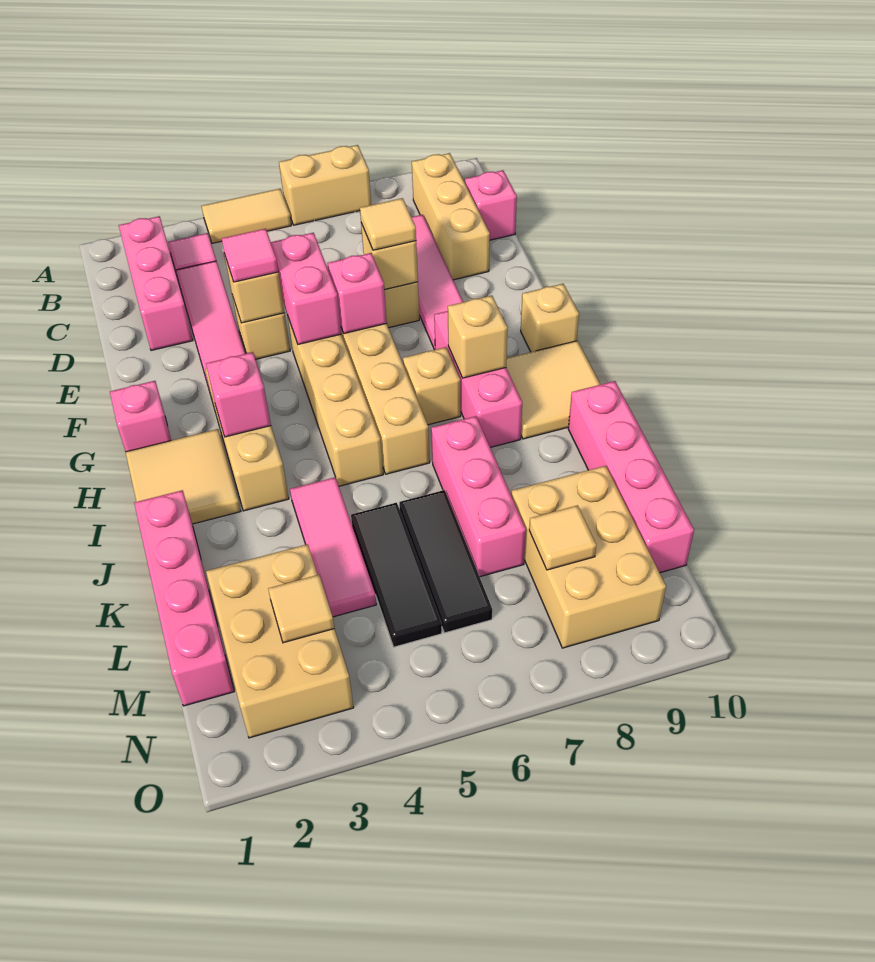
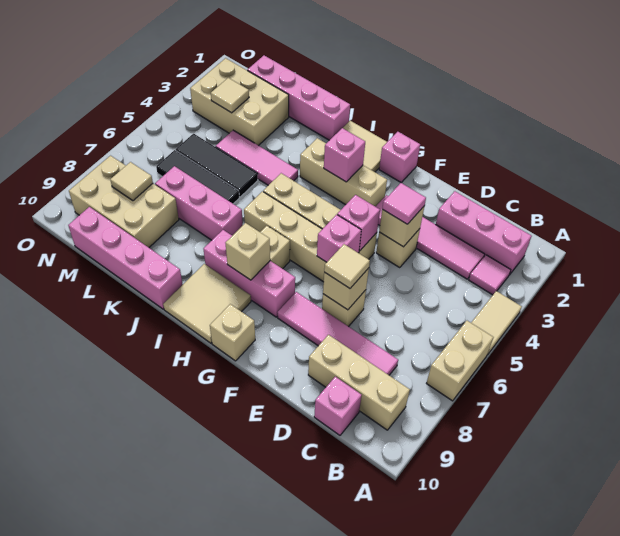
pink brick E5:F5 level 2 -> pink brick F5 level 2

